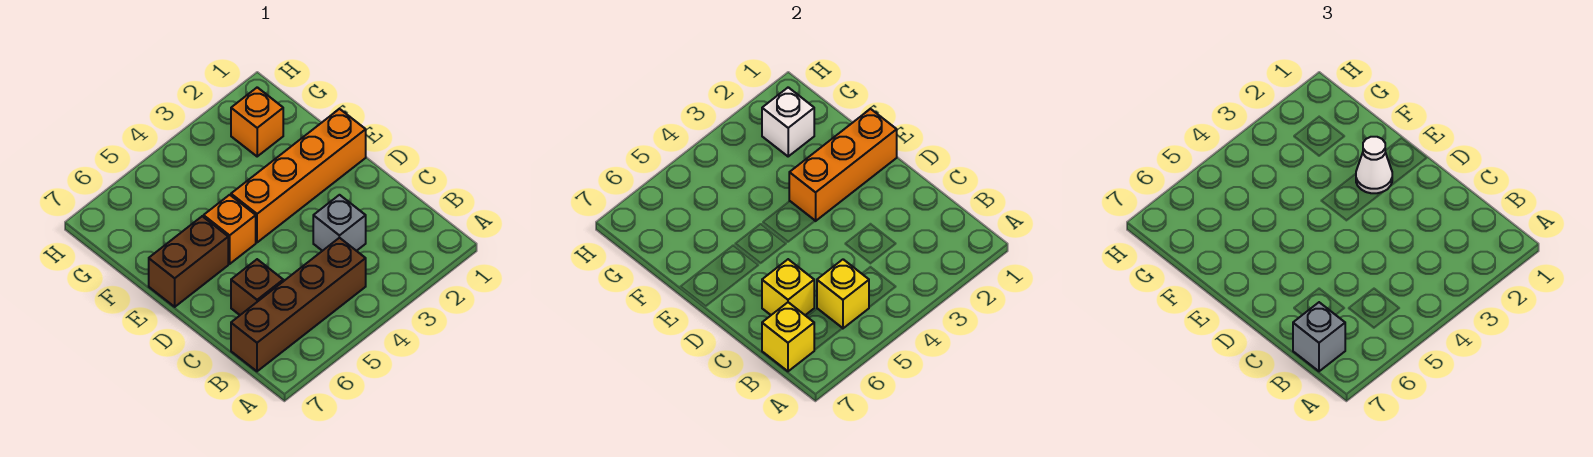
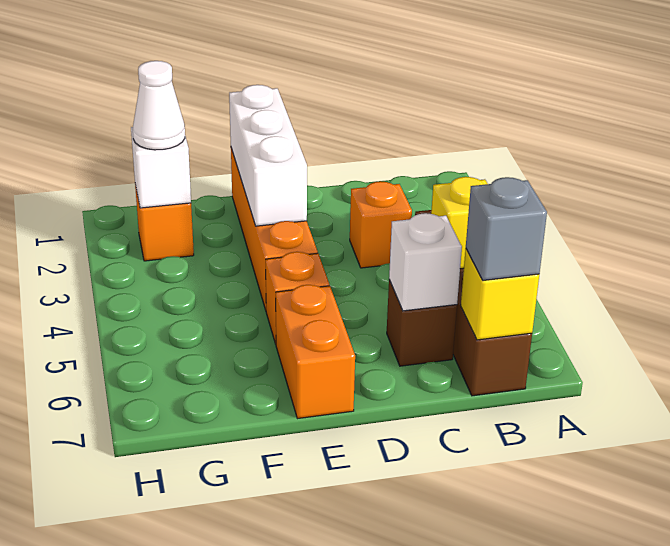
grey brick C3 level 1 -> orange brick C3 level 1
yellow brick C6 level 2 -> white brick C6 level 2
orange brick E1:E3 level 2 -> white brick E1:E3 level 2
white cone E2 level 3 -> white cone G2 level 3
brown brick E6:E7 level 1 -> orange brick E6:E7 level 1

